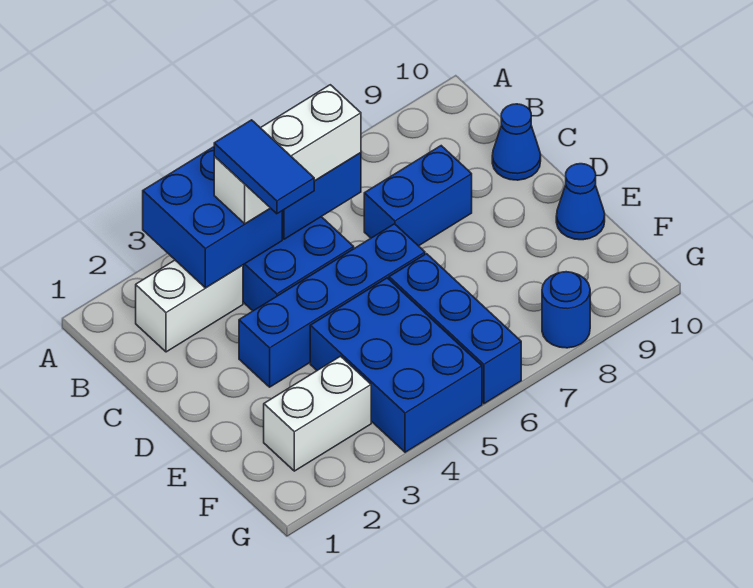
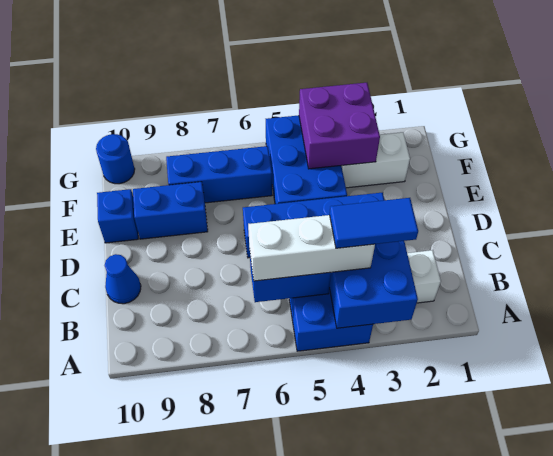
blue tile B4:C4 level 4 -> blue tile B3:B4 level 4
blue brick C7:C8 level 1 -> blue brick E8:E9 level 1
blue brick E6:G6 level 1 -> blue brick F6:F8 level 1
blue cone E10 level 1 -> blue brick E10 level 1
none -> purple brick F3:G4 level 2
blue round brick G8 level 1 -> blue round brick G10 level 1

